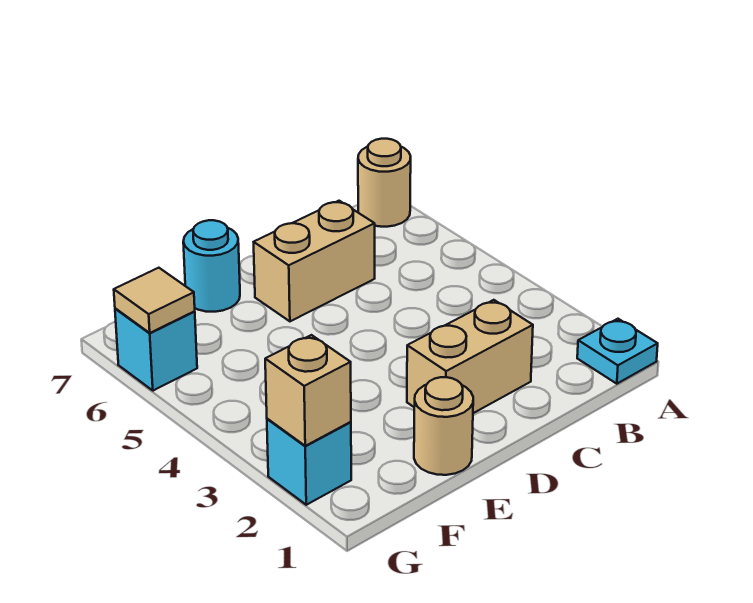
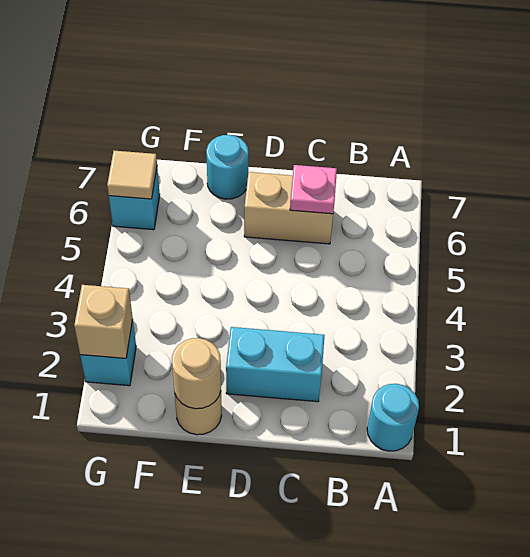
cyan plate A1 level 1 -> cyan round brick A1 level 1
tan round brick A7 level 1 -> tan round brick E1 level 2
tan brick C2:D2 level 1 -> cyan brick C2:D2 level 1
none -> pink plate C6 level 2

